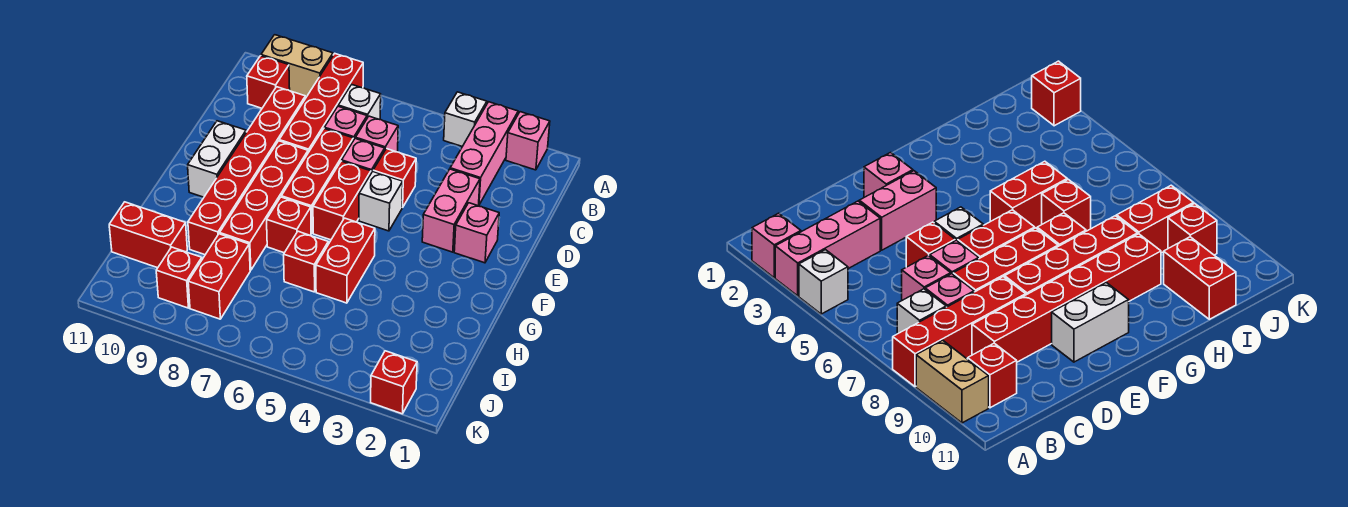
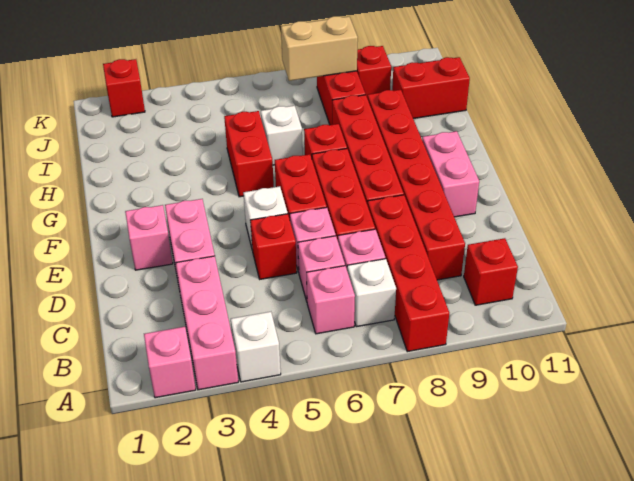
tan brick A9:A10 level 1 -> tan brick J7:J8 level 2
none -> pink brick B6 level 1
white brick E10:F10 level 1 -> pink brick E10:F10 level 1
red brick H6 level 1 -> white brick H6 level 1

